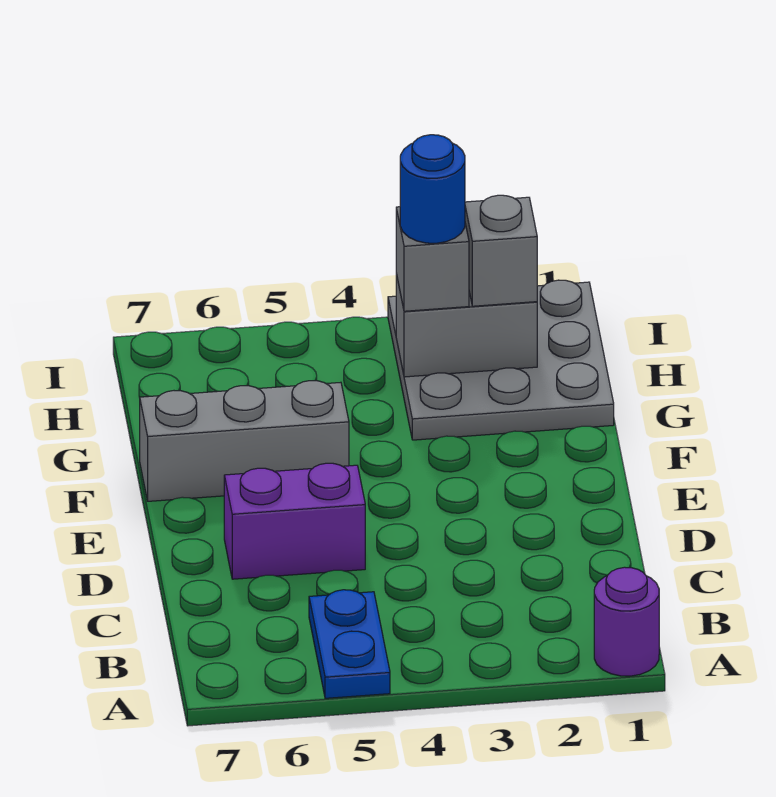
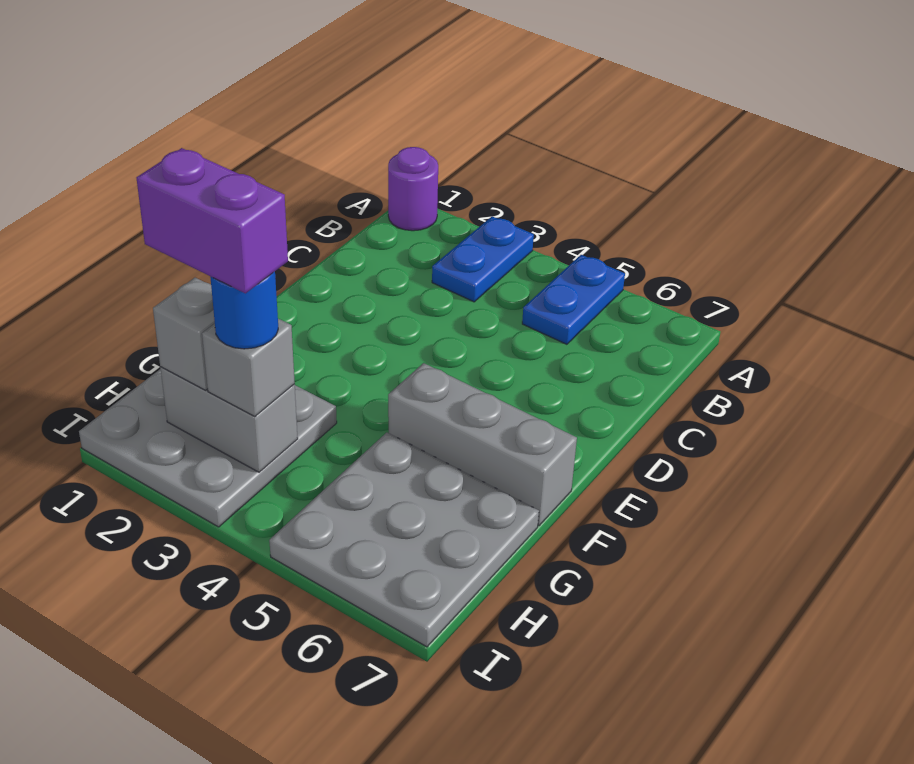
none -> blue plate A3:B3 level 1
purple brick D5:D6 level 1 -> purple brick H2:H3 level 5
none -> grey plate G5:I7 level 1

